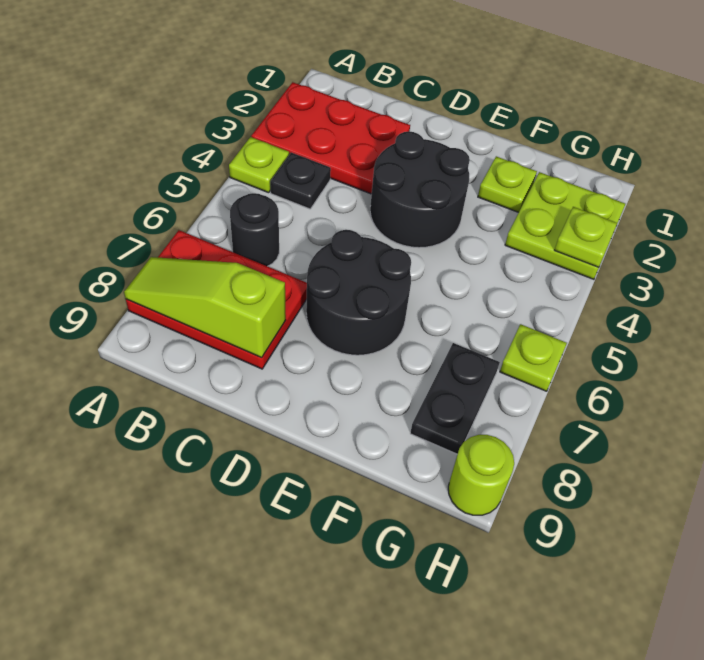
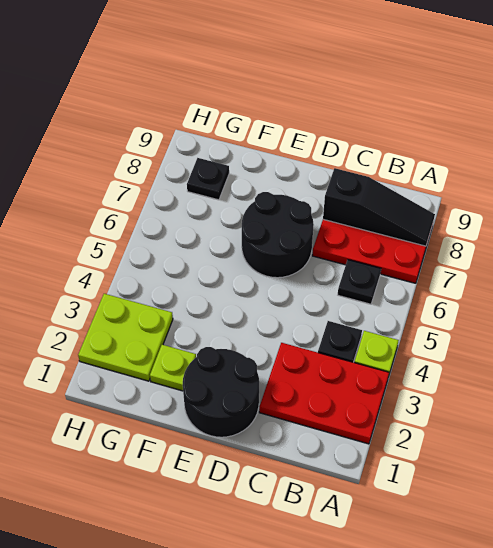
lime slope A8:C8 level 2 top C -> black slope A8:C8 level 2 top C
black round brick B6 level 1 -> black plate B6 level 1
black round brick D3:E4 level 1 -> black round brick D1:E2 level 1
black plate G7:G8 level 1 -> black plate G8 level 1
lime plate H3 level 2 -> none
lime plate H6 level 1 -> none
lime round brick H9 level 1 -> none

